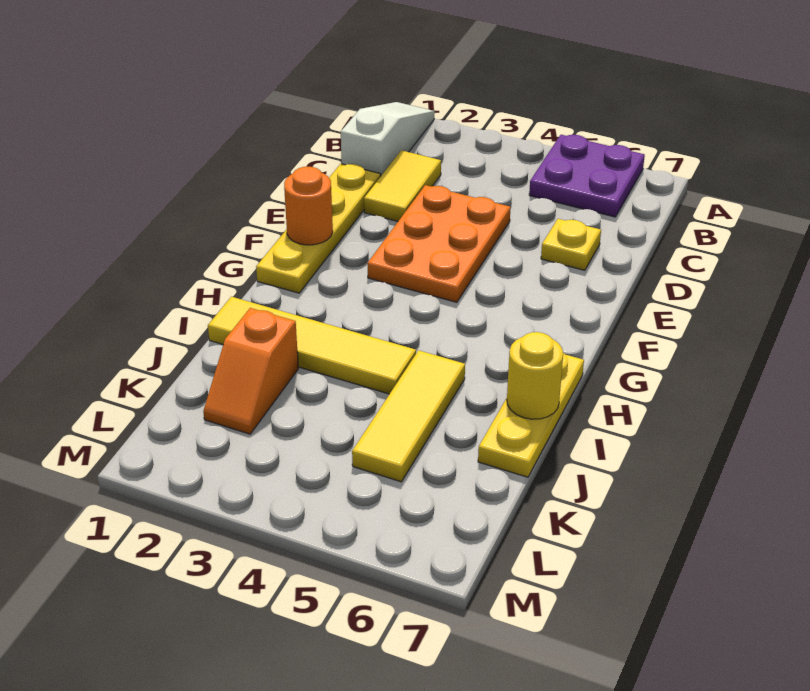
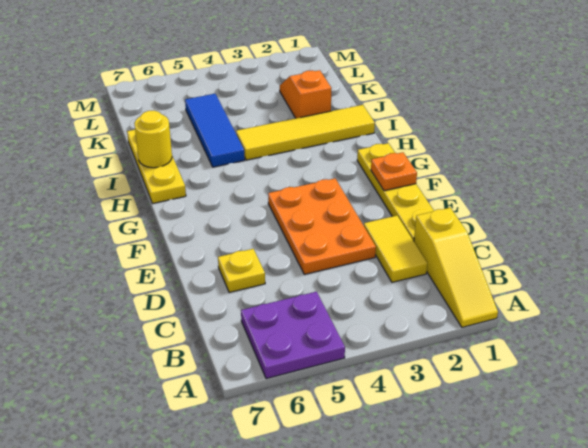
white slope A1:C1 level 1 top C -> yellow slope A1:C1 level 1 top C
orange round brick F1 level 2 -> orange plate F1 level 2
yellow tile I5:K5 level 1 -> blue tile I5:K5 level 1

